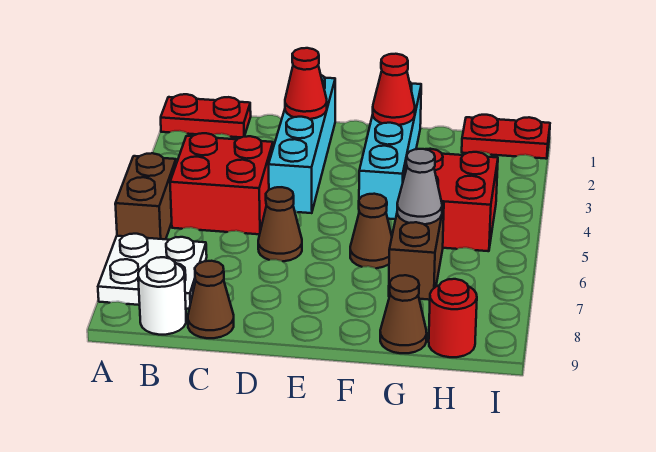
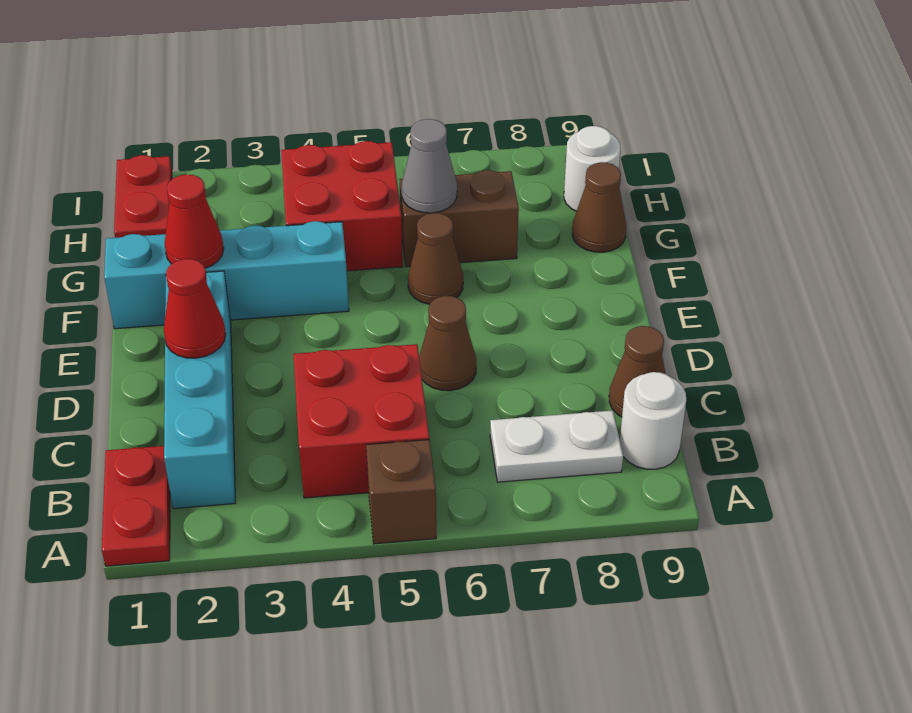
brown brick A5:A6 level 1 -> brown brick A5 level 1
white plate A7:B8 level 1 -> white plate B7:B8 level 1
cyan brick D1:D4 level 1 -> cyan brick B2:E2 level 1
red round brick H9 level 1 -> white round brick H9 level 1

